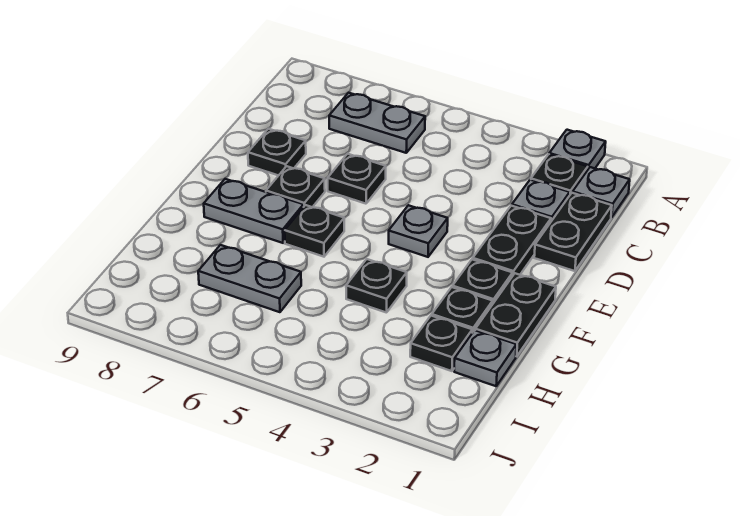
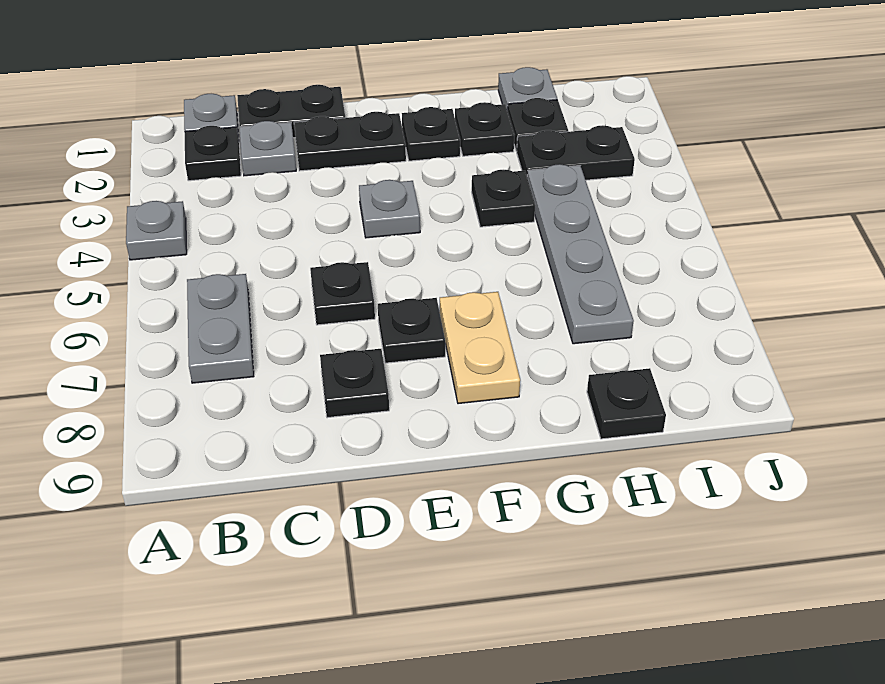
grey plate A2 level 1 -> grey plate A4 level 1
black plate F1:G1 level 1 -> black plate H3:I3 level 1
black plate F6 level 1 -> black plate H9 level 1
grey plate F7:F8 level 1 -> tan plate F7:F8 level 1
grey plate H6:H7 level 1 -> grey plate H4:H7 level 1

